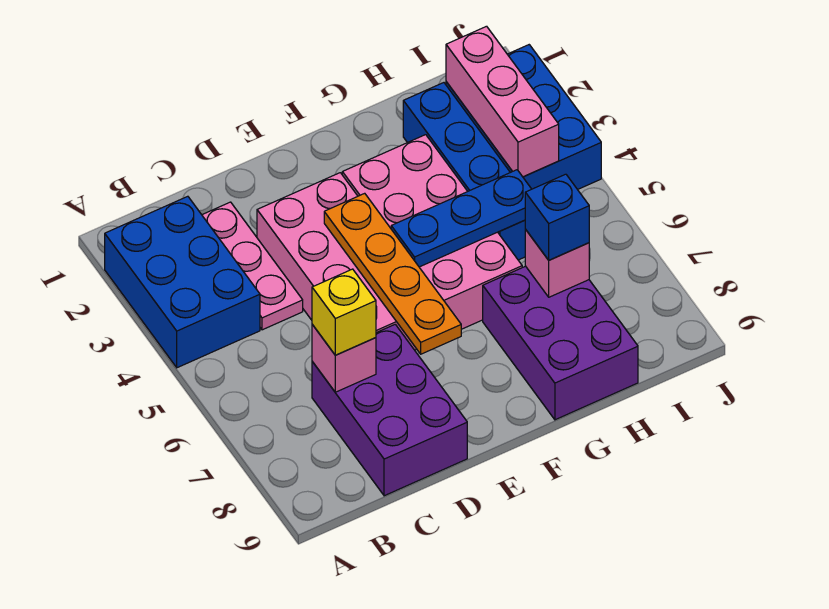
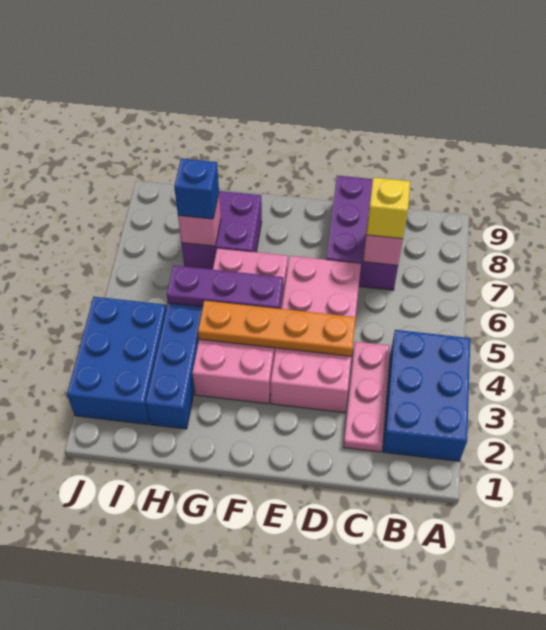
orange plate E4:E7 level 2 -> orange plate D4:G4 level 2
blue plate F5:H5 level 2 -> purple plate F5:H5 level 2
purple brick G7:H9 level 1 -> purple brick G7:H8 level 1
pink brick I2:I4 level 2 -> none

